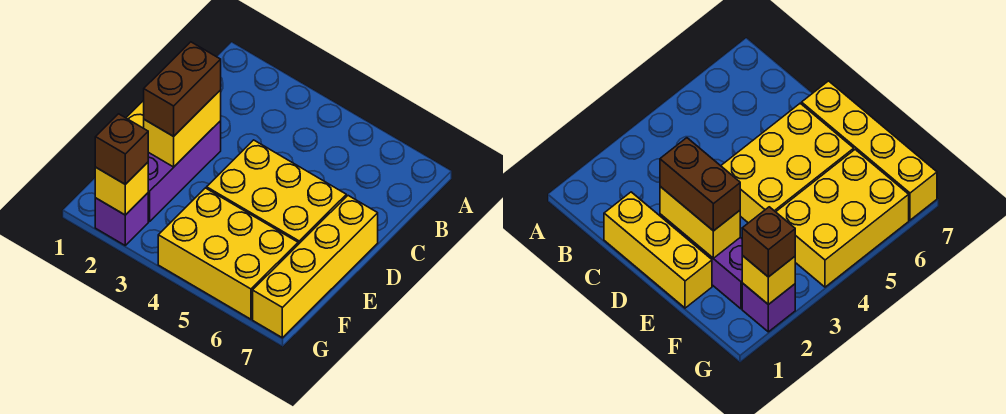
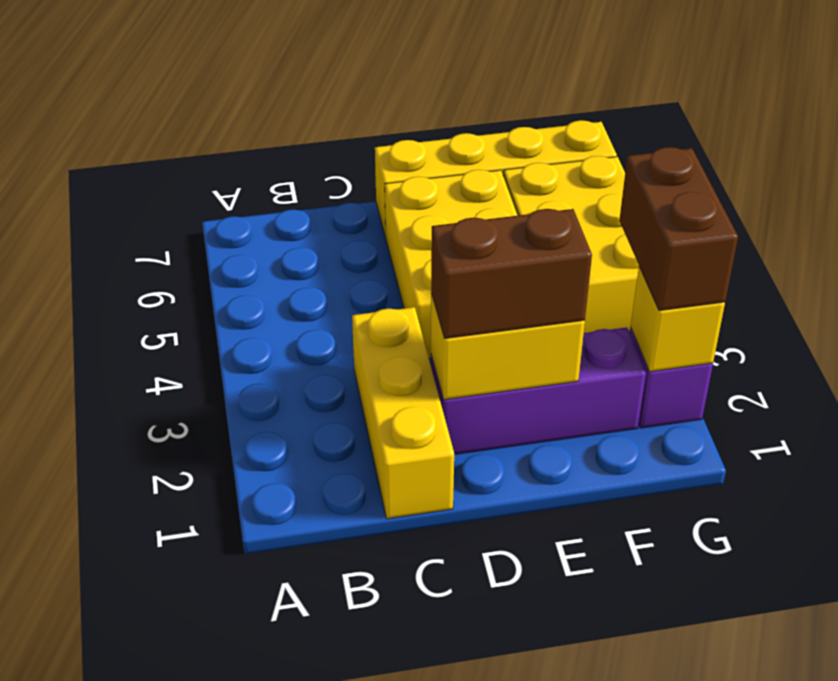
yellow brick C1:E1 level 1 -> yellow brick C1:C3 level 1
brown brick G2 level 3 -> brown brick G2:G3 level 3

